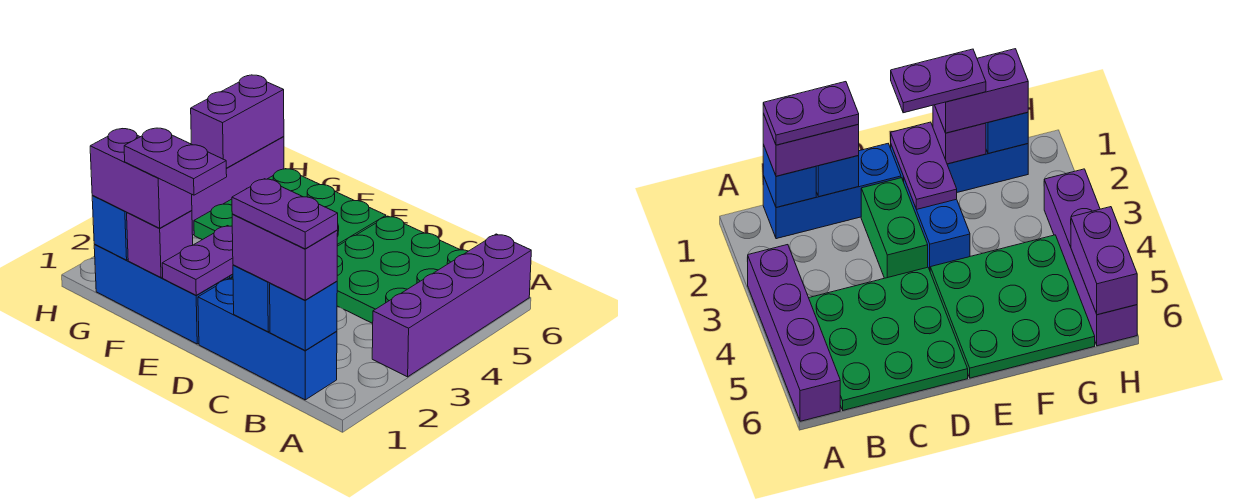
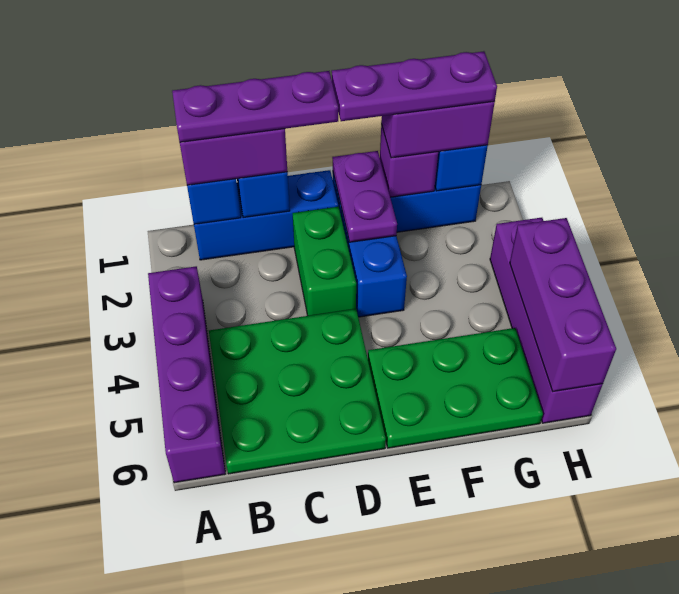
purple plate B1:C1 level 4 -> purple plate B1:D1 level 4
purple plate E1:F1 level 4 -> purple plate E1:G1 level 4
green plate E4:G6 level 1 -> green plate E5:G6 level 1
purple brick H5:H6 level 2 -> purple brick H4:H6 level 2

